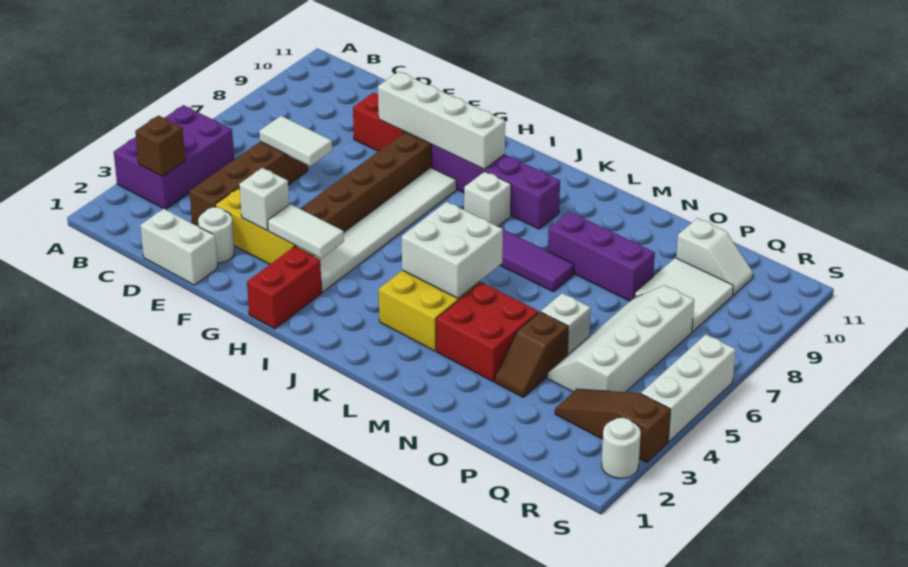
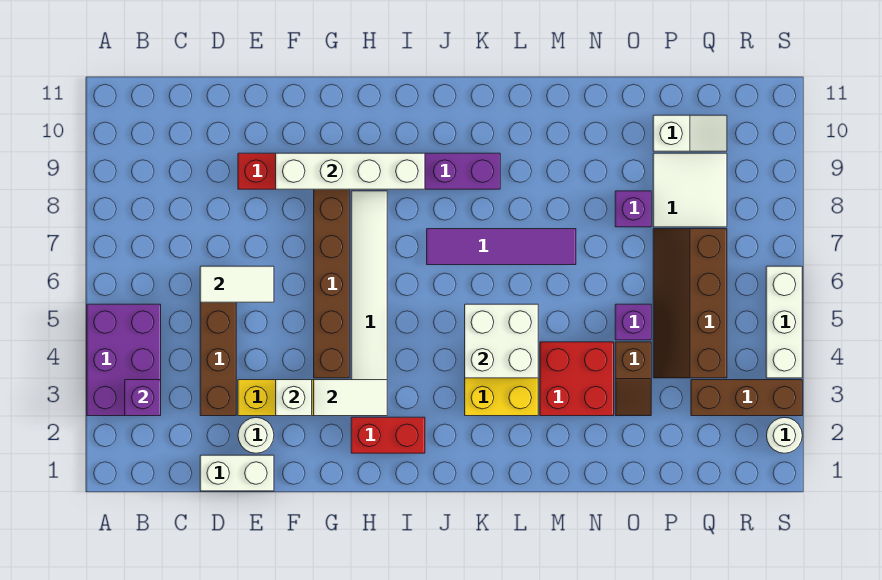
brown brick B3 level 2 -> purple brick B3 level 2
red brick H1:H2 level 1 -> red brick H2:I2 level 1
white brick J8 level 1 -> none
purple brick M8:O8 level 1 -> purple brick O8 level 1
white brick O5 level 1 -> purple brick O5 level 1
white slope P4:Q7 level 1 top Q -> brown slope P4:Q7 level 1 top Q
brown slope Q3:S3 level 1 top S -> brown brick Q3:S3 level 1

